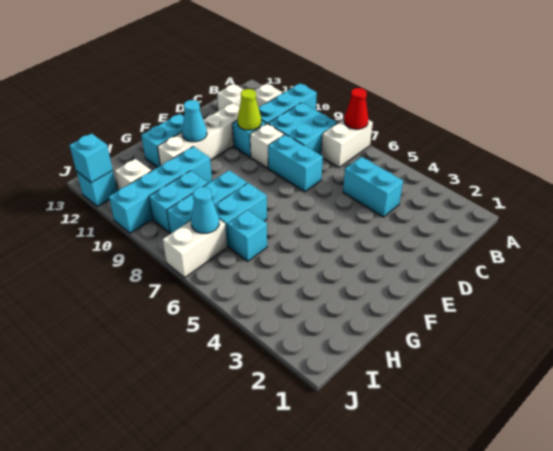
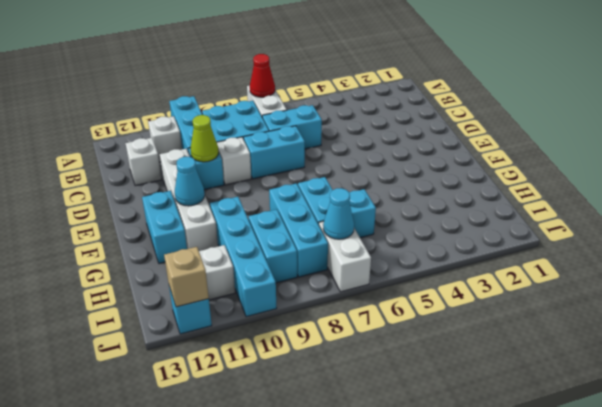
cyan brick C4:C5 level 1 -> cyan brick C6:C7 level 1
cyan brick J12 level 2 -> tan brick J12 level 2

